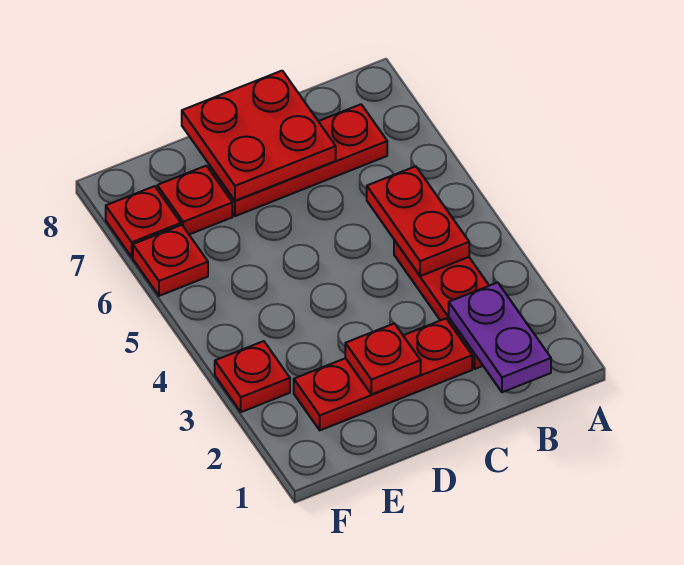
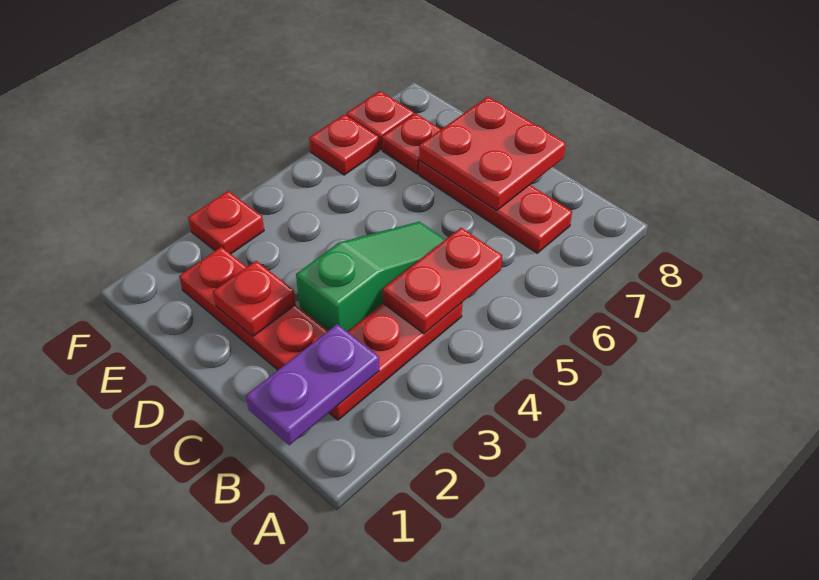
none -> green slope C3:C5 level 1 top 3

